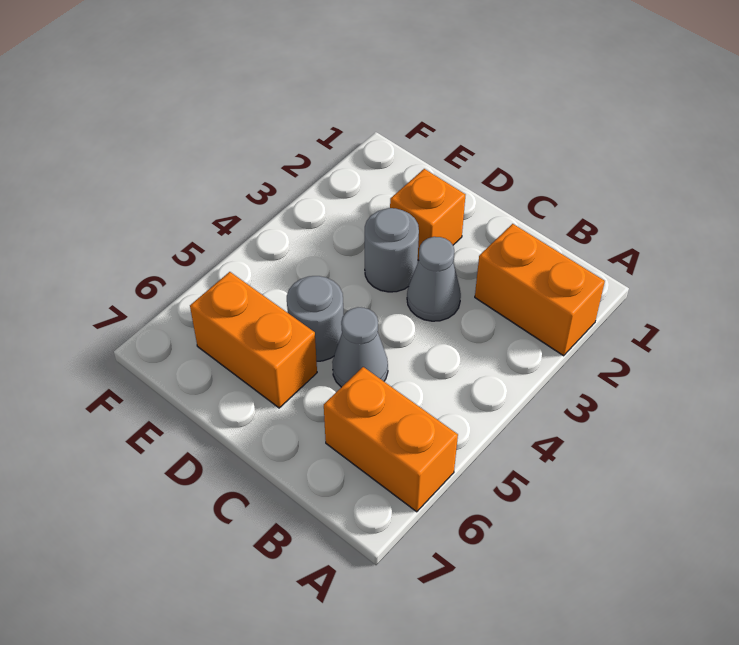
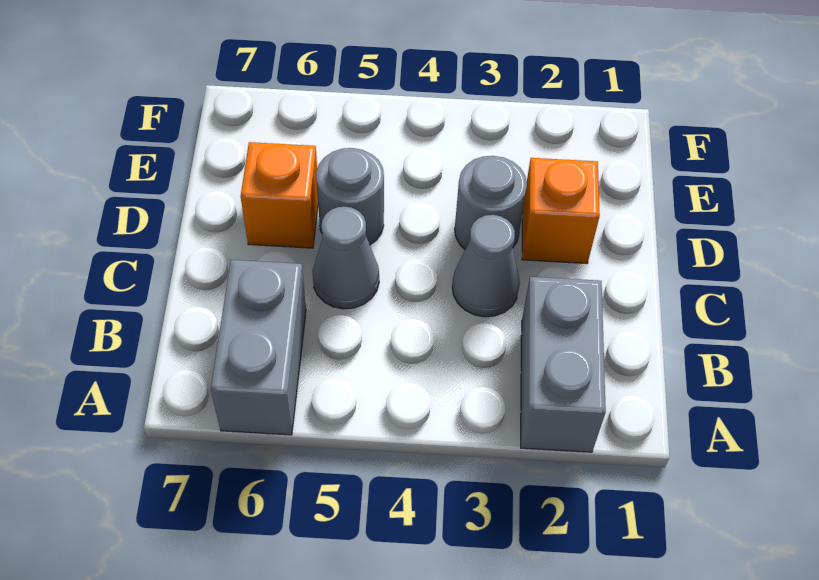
orange brick A2:B2 level 1 -> grey brick A2:B2 level 1
orange brick A6:B6 level 1 -> grey brick A6:B6 level 1
orange brick D6:E6 level 1 -> orange brick D6 level 1

